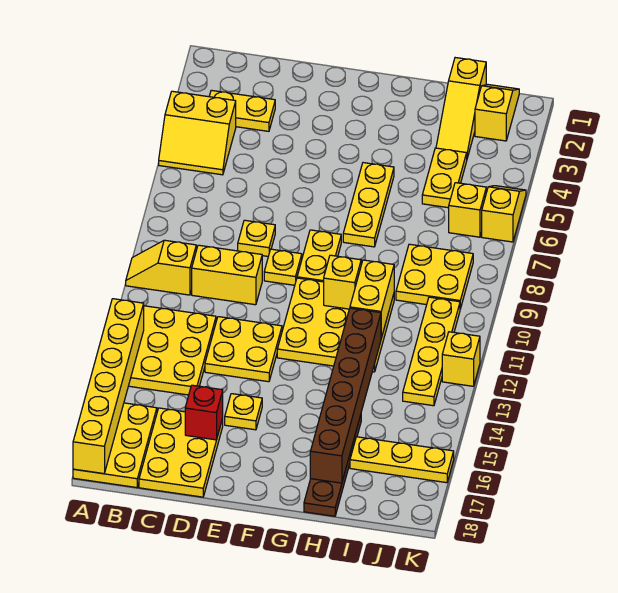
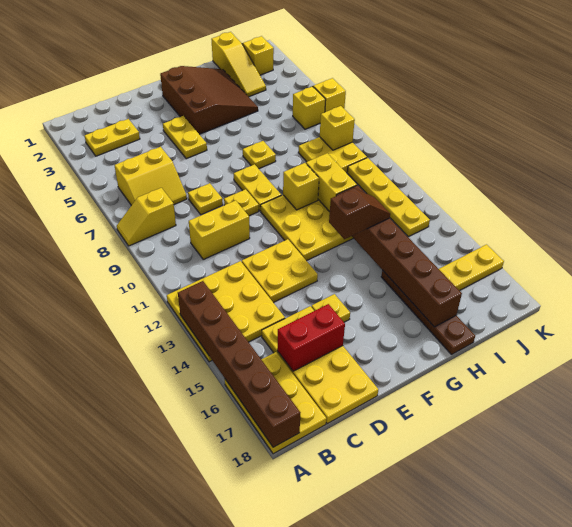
yellow slope A4:B5 level 1 top 4 -> yellow slope B6:C7 level 1 top 6
yellow slope A10:B10 level 1 top B -> yellow slope A8:B8 level 1 top B
yellow brick A13:A18 level 2 -> brown brick A13:A18 level 2
yellow plate C16:D18 level 1 -> yellow plate C15:D18 level 1
red brick D16 level 2 -> red brick C16:D16 level 2
none -> brown slope F2:H4 level 1 top F
yellow plate G5:G7 level 1 -> yellow plate G7 level 1
none -> brown slope G13:H13 level 3 top G
yellow plate I4:I5 level 1 -> yellow plate E4:E5 level 1
yellow brick K12 level 1 -> yellow brick J8 level 2

